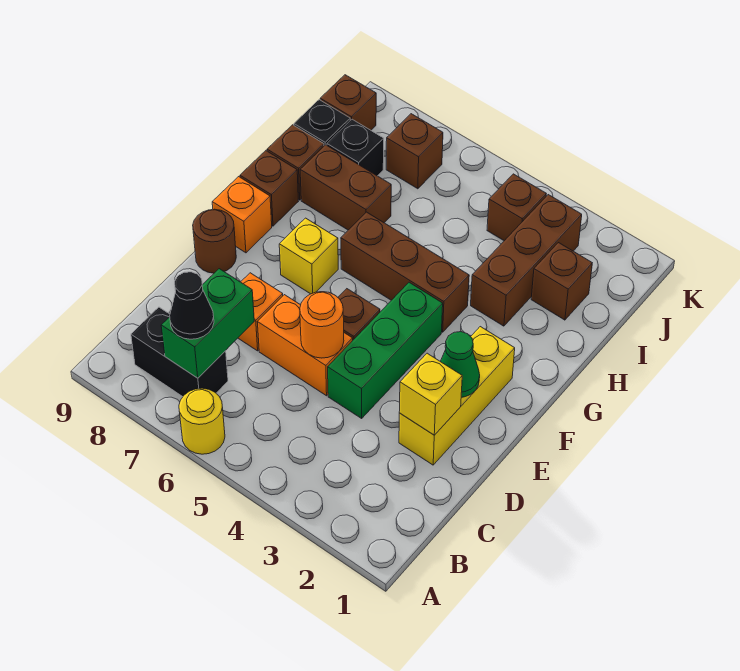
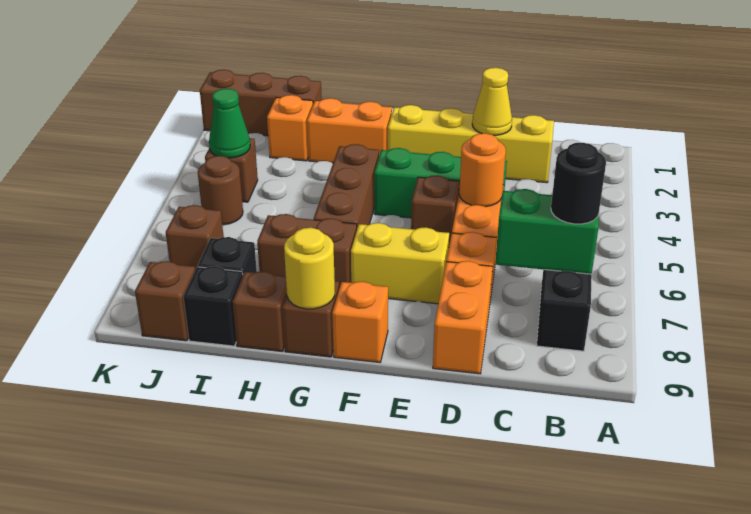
yellow round brick A6 level 1 -> yellow round brick G9 level 2
black cone B7 level 3 -> black round brick B7 level 3
yellow brick D2:F2 level 1 -> yellow brick C2:F2 level 1
yellow brick D2 level 2 -> yellow cone D2 level 2
none -> orange brick D8:D9 level 1
green cone E2 level 2 -> green cone J4 level 2
brown round brick E9 level 1 -> brown round brick J5 level 1
yellow brick F7 level 1 -> yellow brick E7:F7 level 1
none -> orange brick G2:H2 level 1
brown brick H3:J3 level 1 -> brown brick I1:K1 level 1
brown brick H7:H8 level 1 -> brown brick G7:H7 level 1
brown brick I2 level 1 -> orange brick I2 level 1

